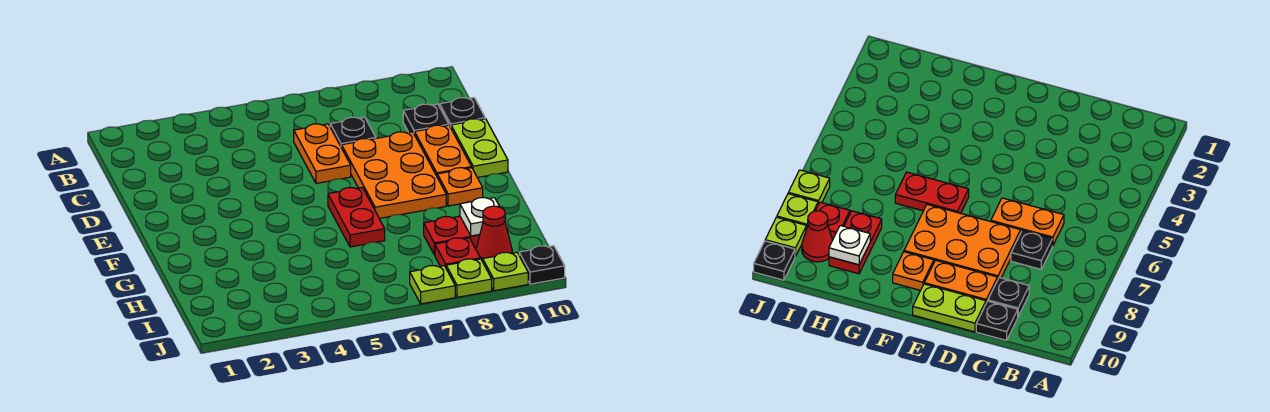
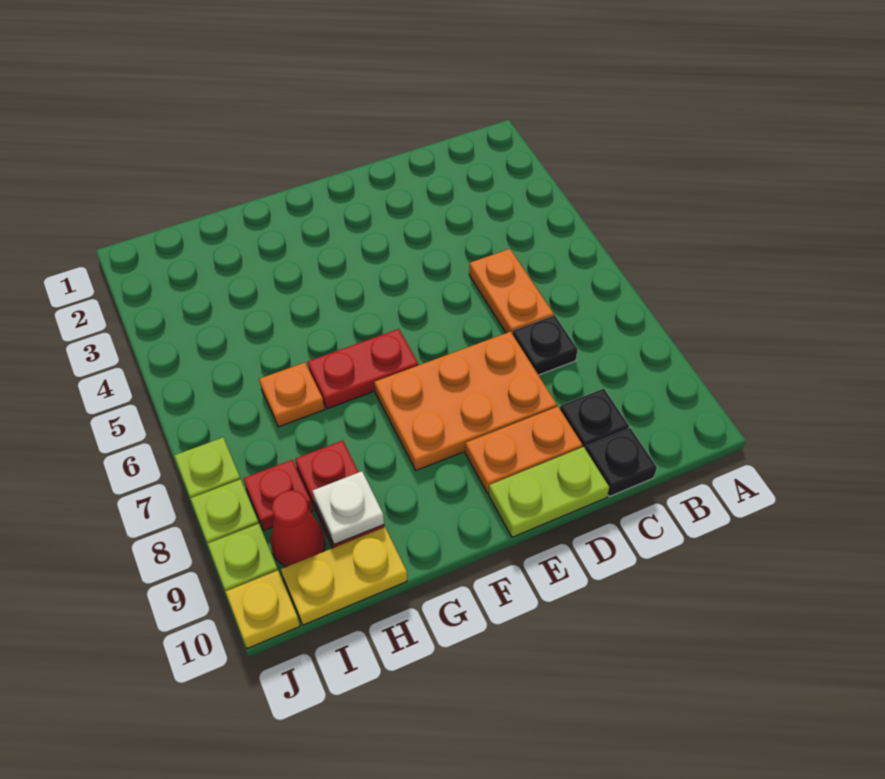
orange plate C6:D6 level 1 -> orange plate C5:C6 level 1
orange plate F9 level 1 -> orange plate H6 level 1
none -> yellow plate H10:I10 level 1
black plate J10 level 1 -> yellow plate J10 level 1

